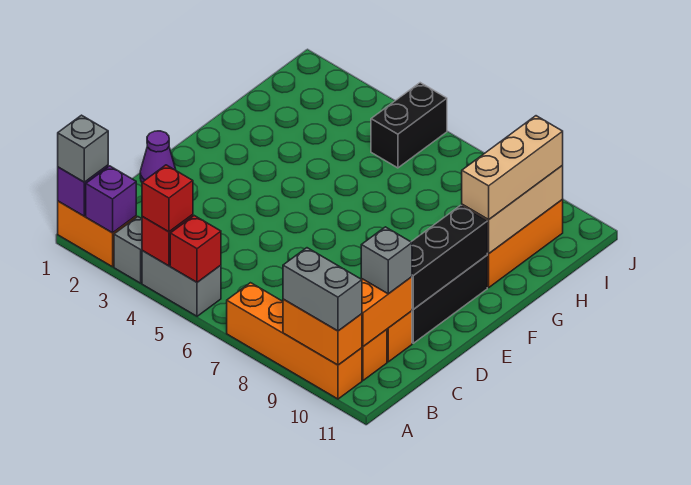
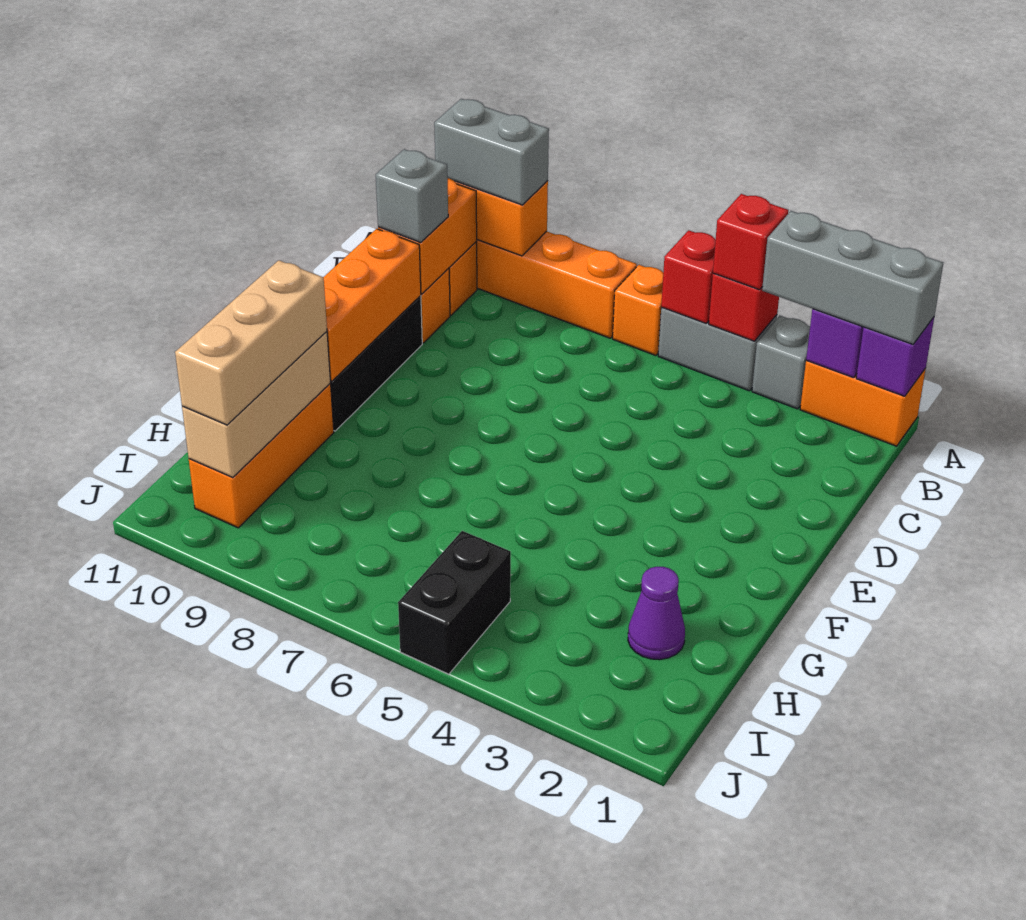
grey brick A1 level 3 -> grey brick A1:A3 level 3
none -> orange brick A6 level 1
purple cone D1 level 1 -> purple cone H2 level 1
black brick D10:F10 level 2 -> orange brick D10:F10 level 2

